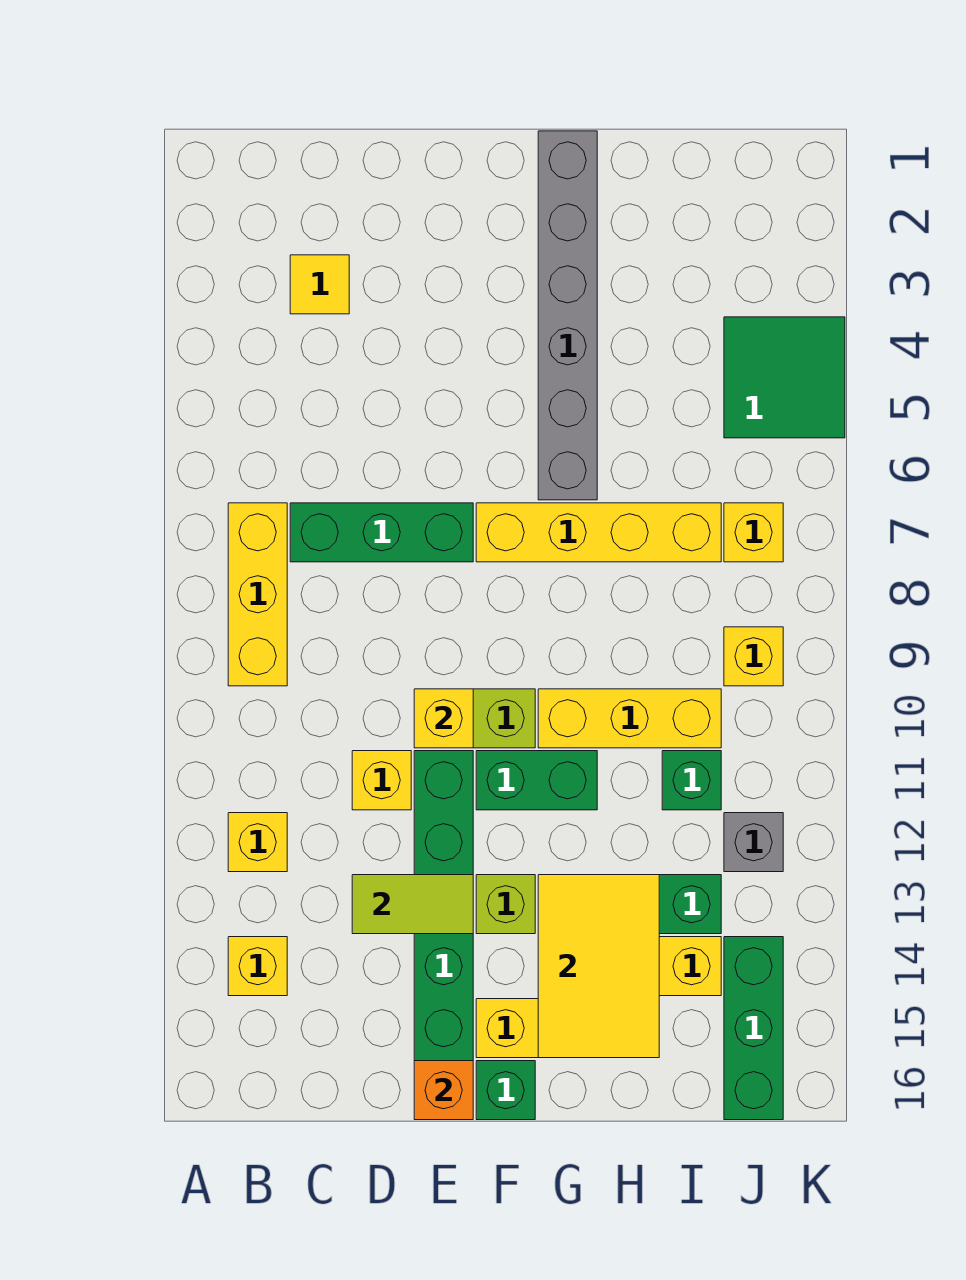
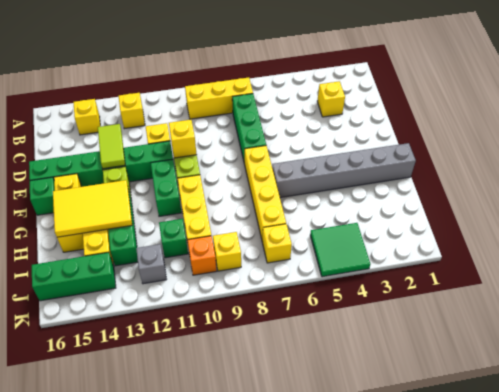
yellow tile C3 level 1 -> yellow brick C3 level 1
orange brick E16 level 2 -> orange brick J10 level 1

